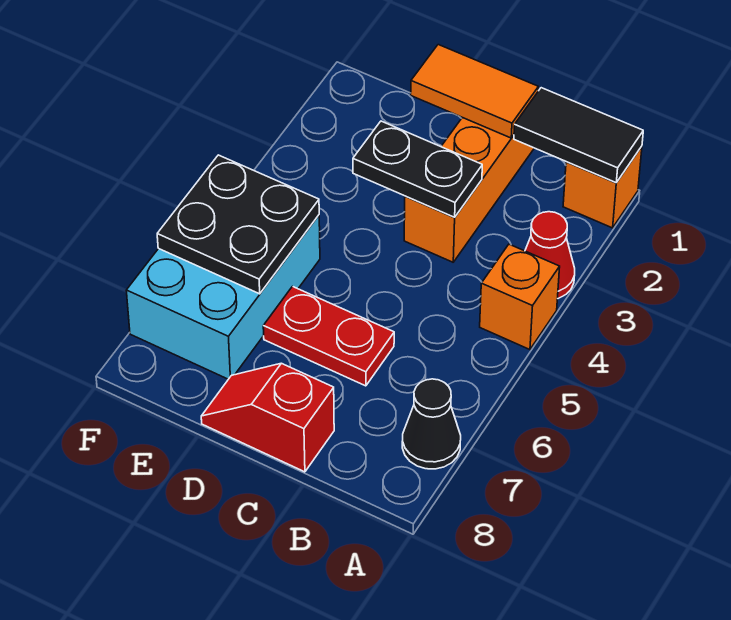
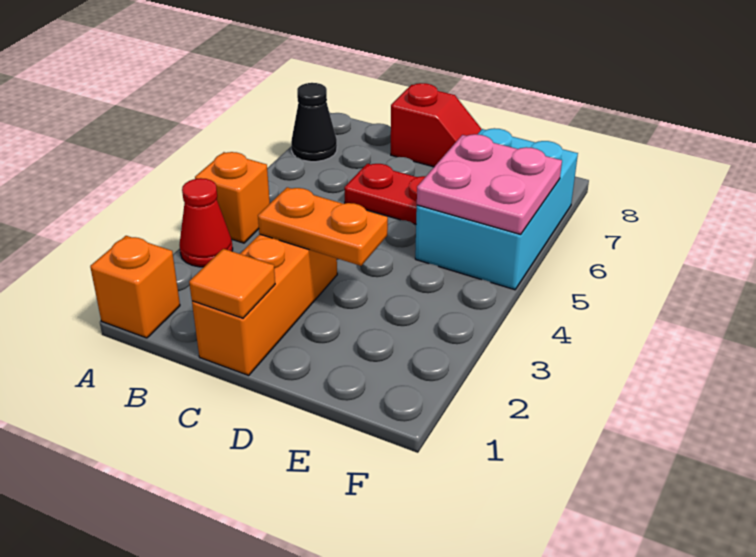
black tile A1:B1 level 2 -> none
orange tile C1:D1 level 2 -> orange tile C1 level 2
black plate C3:D3 level 2 -> orange plate C3:D3 level 2
black plate E5:F6 level 2 -> pink plate E5:F6 level 2

